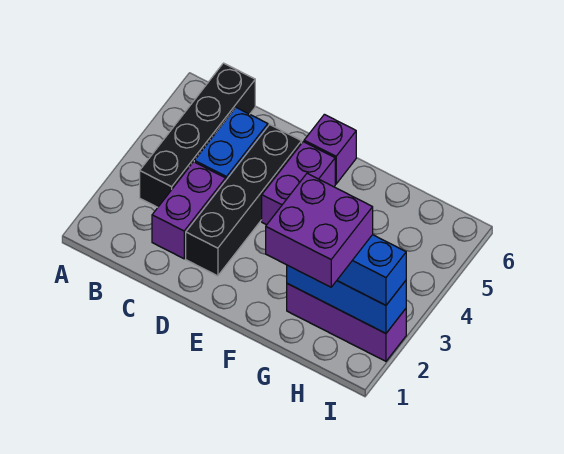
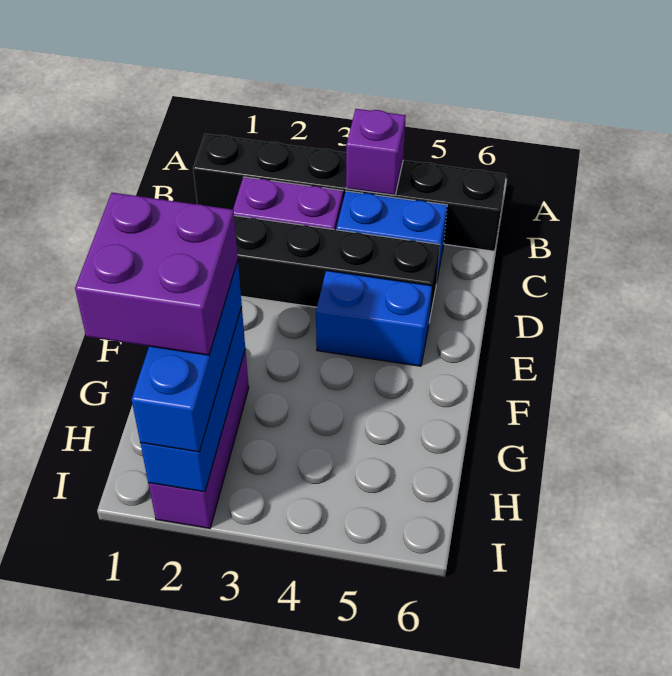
black brick B3:B6 level 1 -> black brick B1:B6 level 1
purple brick E4:E5 level 1 -> blue brick E4:E5 level 1
purple brick E6 level 1 -> purple brick B4 level 2

